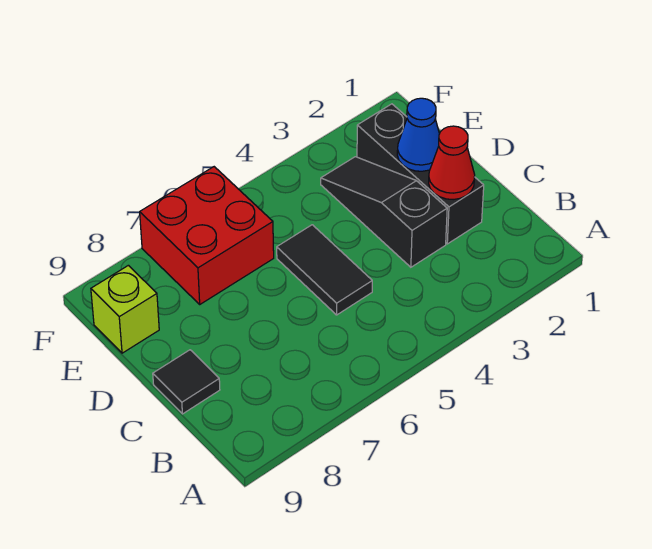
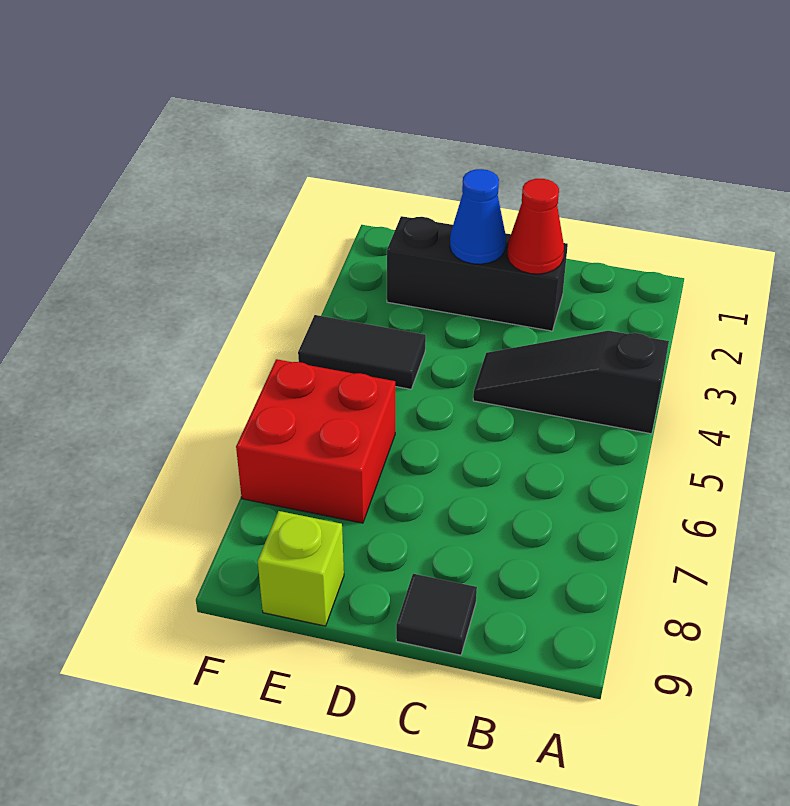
black slope C3:E3 level 1 top C -> black slope A4:C4 level 1 top A
black tile C5:D5 level 1 -> black tile E4:F4 level 1

